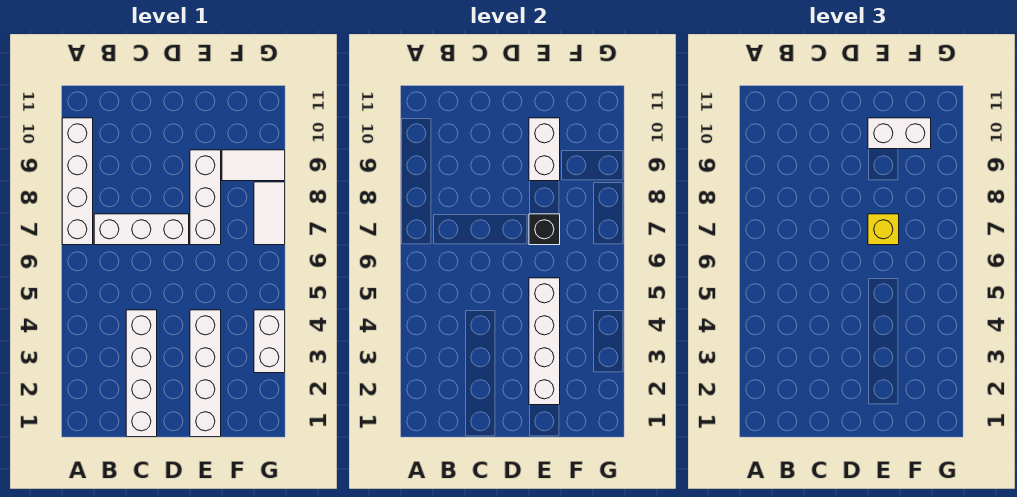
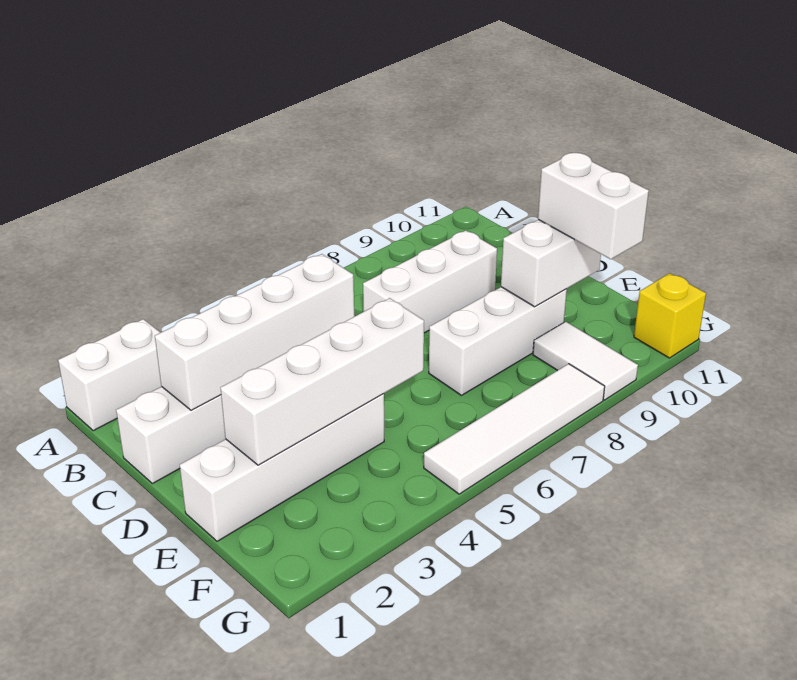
white brick A7:A10 level 1 -> white brick C2:C5 level 2
white brick B7:D7 level 1 -> white brick C7:C9 level 1
black brick E7 level 2 -> none
yellow brick E7 level 3 -> yellow brick G11 level 1
white brick G3:G4 level 1 -> white brick A1:A2 level 1
white tile G7:G8 level 1 -> white tile G5:G8 level 1

